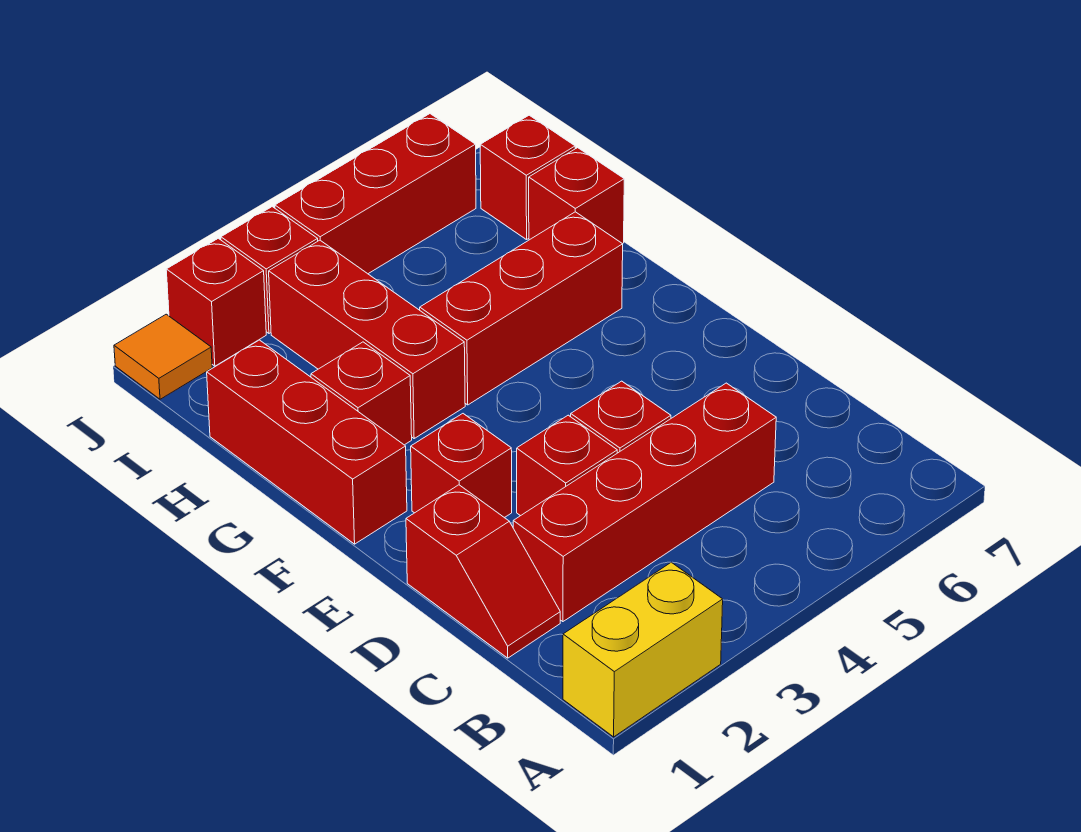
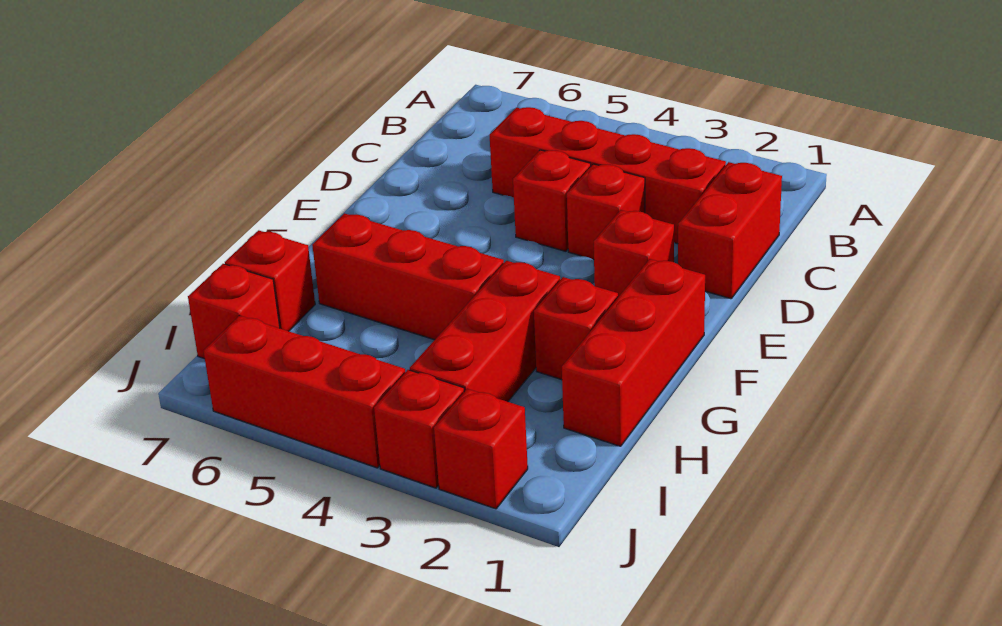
yellow brick A1:A2 level 1 -> none
red slope C1:D1 level 1 top D -> red brick C1:D1 level 1
orange tile J1 level 1 -> none

